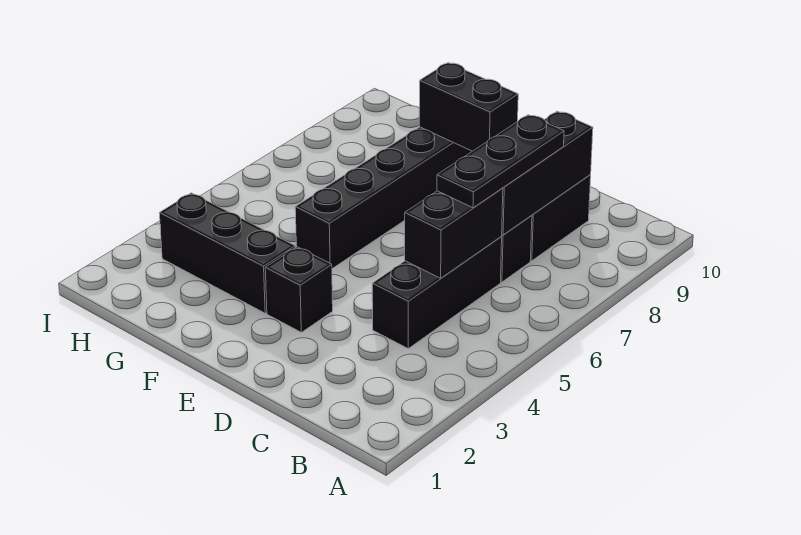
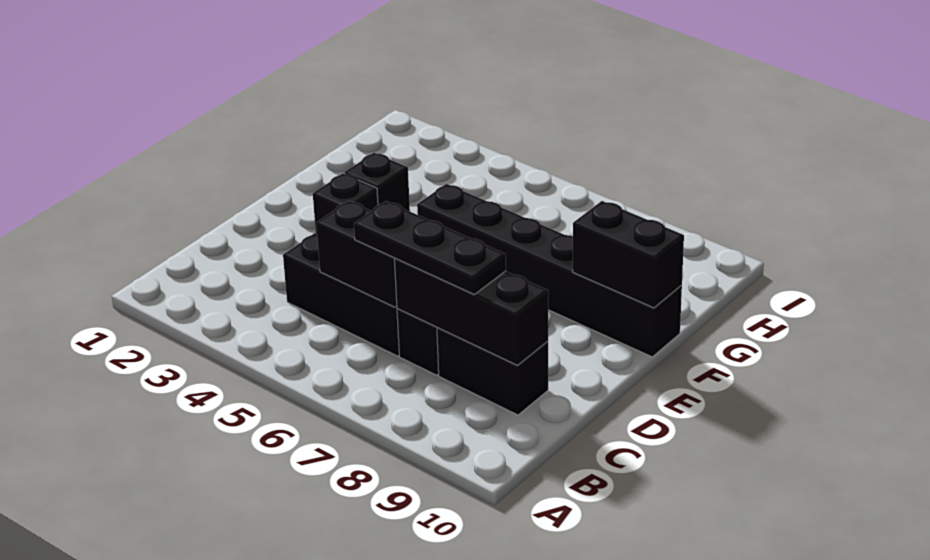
black brick E9:F9 level 2 -> black brick F9:F10 level 2
black brick F3:H3 level 1 -> black brick F3 level 1

